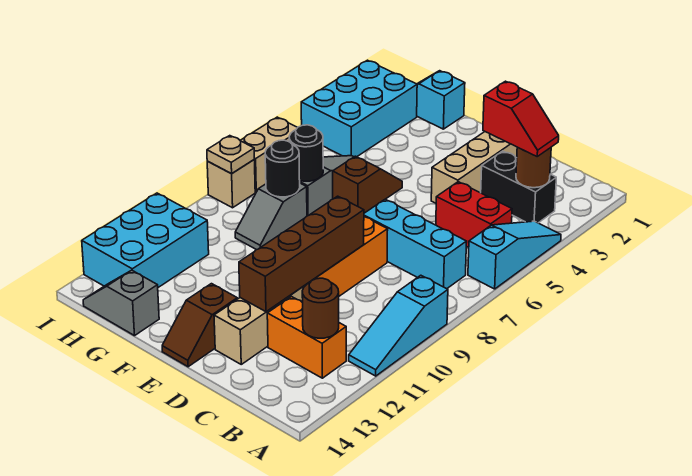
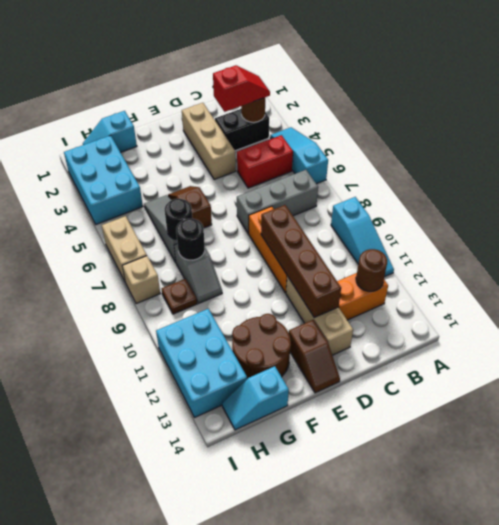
cyan brick B7:D7 level 1 -> grey brick B7:D7 level 1
none -> brown round brick F12:G13 level 1
grey slope G14:H14 level 1 top G -> cyan slope G14:H14 level 1 top G
none -> brown plate H9 level 1
tan plate I8 level 2 -> none

